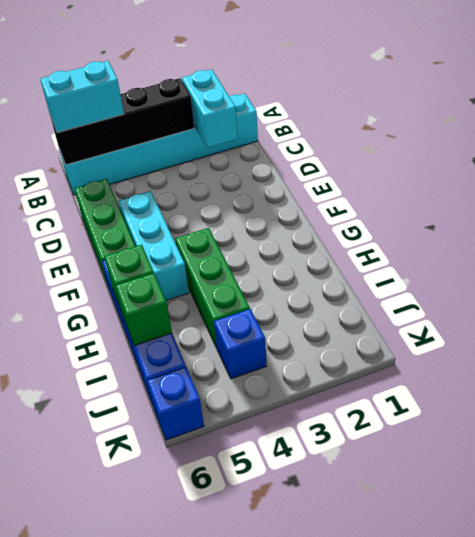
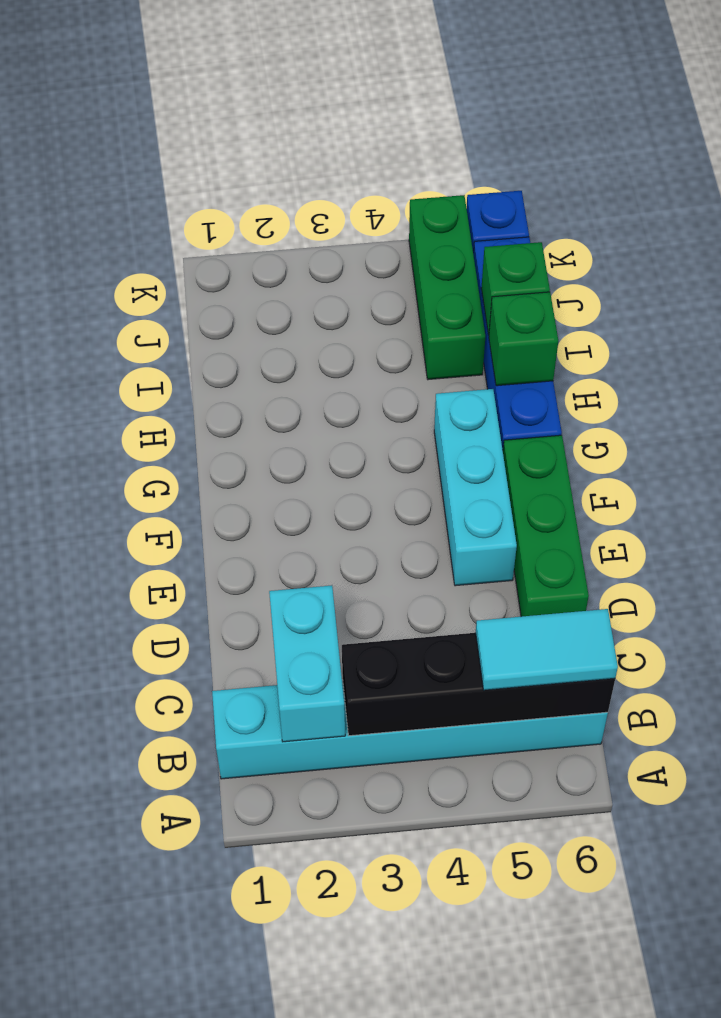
cyan brick B5:B6 level 3 -> cyan tile B5:B6 level 3
green brick G4:I4 level 1 -> green brick I5:K5 level 1
blue brick J4 level 1 -> none

